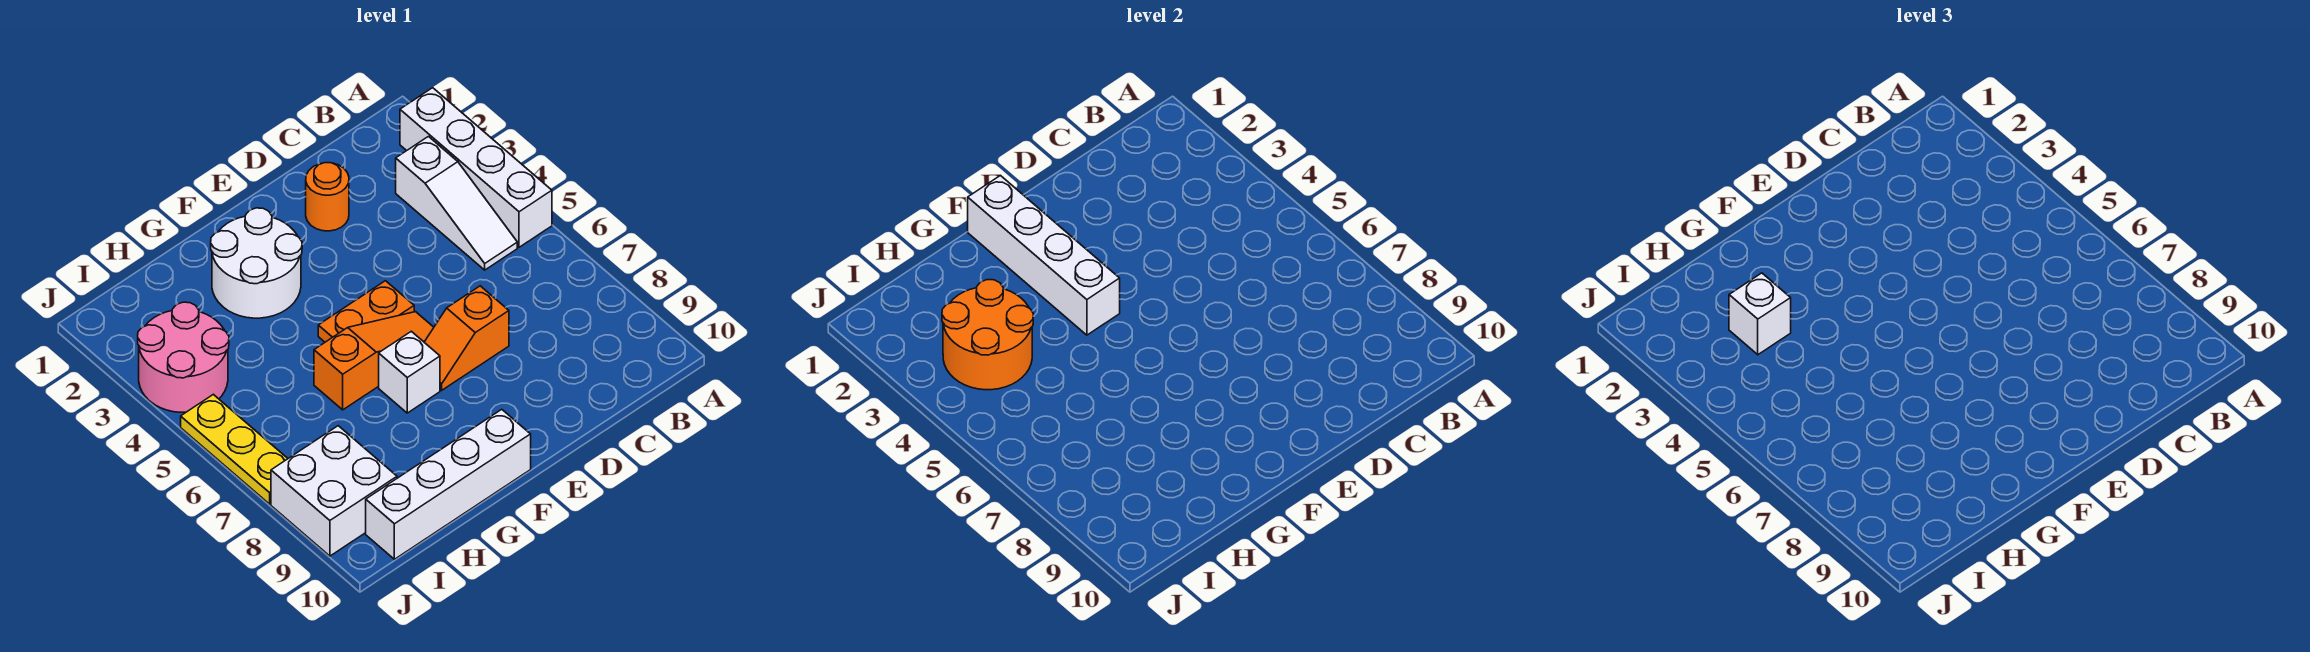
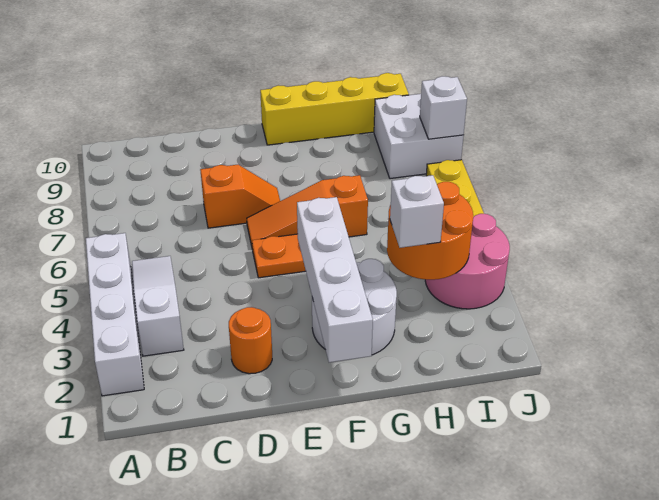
white brick F7 level 1 -> white brick J8 level 2
white brick F10:I10 level 1 -> yellow brick F10:I10 level 1

